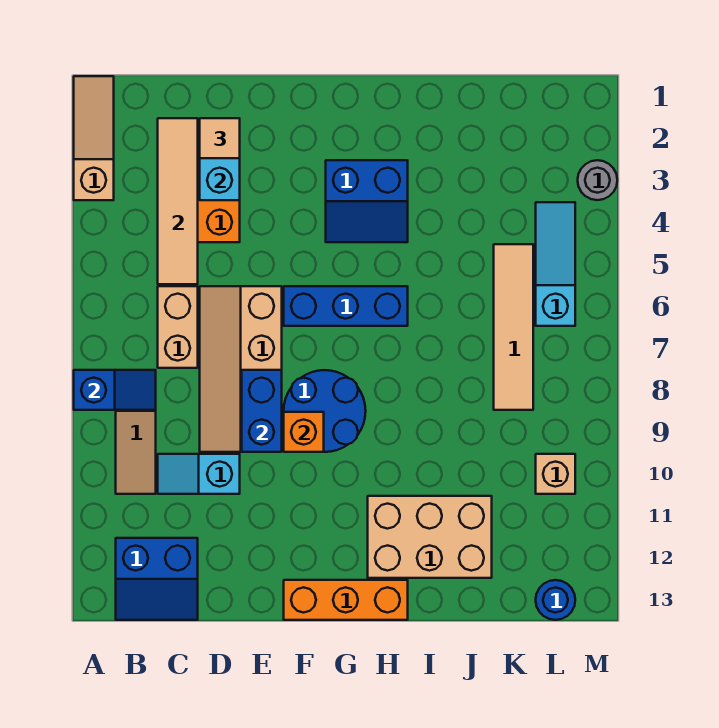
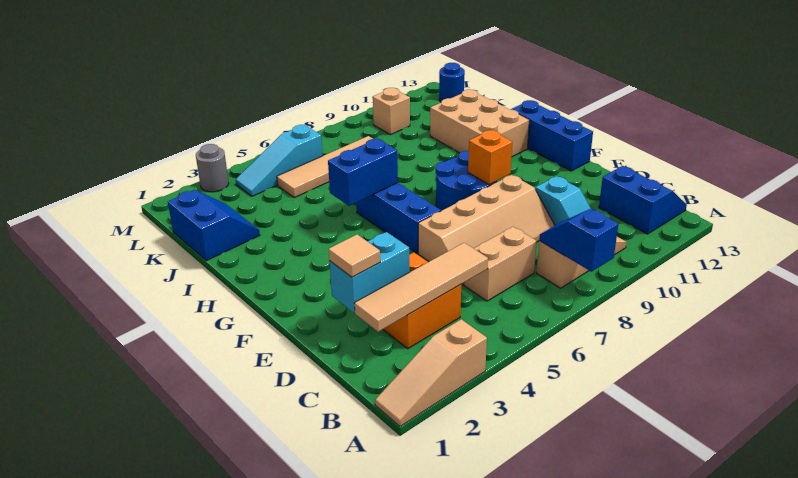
blue brick E8:E9 level 2 -> blue brick H5:H6 level 2
orange brick F13:H13 level 1 -> blue brick F13:H13 level 1
blue slope G3:H4 level 1 top 3 -> blue slope J1:K2 level 1 top 1

